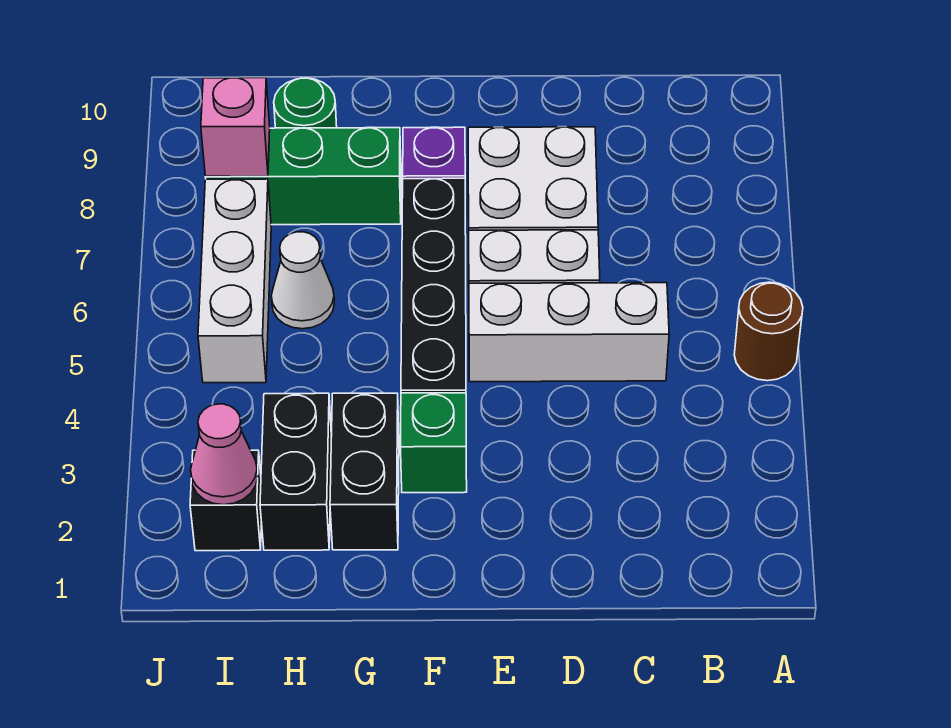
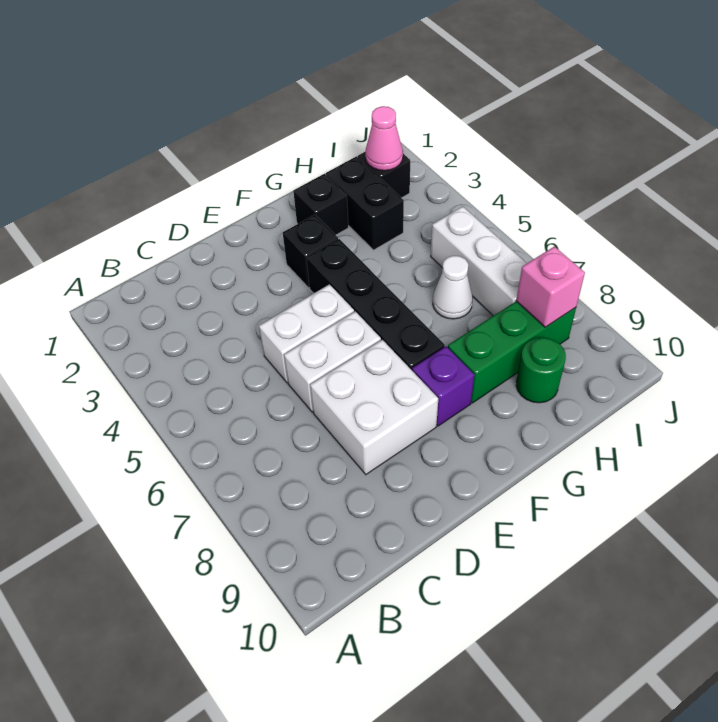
brown round brick A5 level 1 -> none
white brick C5:E5 level 1 -> white brick D5:E5 level 1
green brick F3 level 1 -> black brick F3 level 1
black brick G2:G3 level 1 -> black brick G2 level 1

